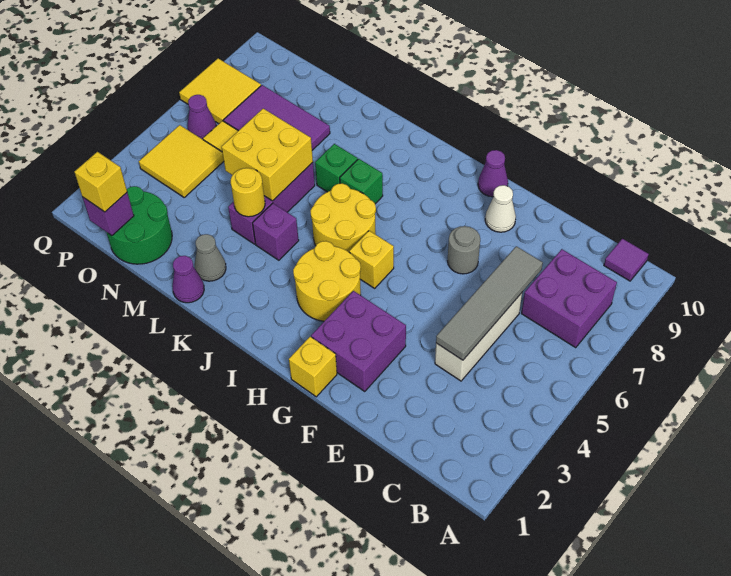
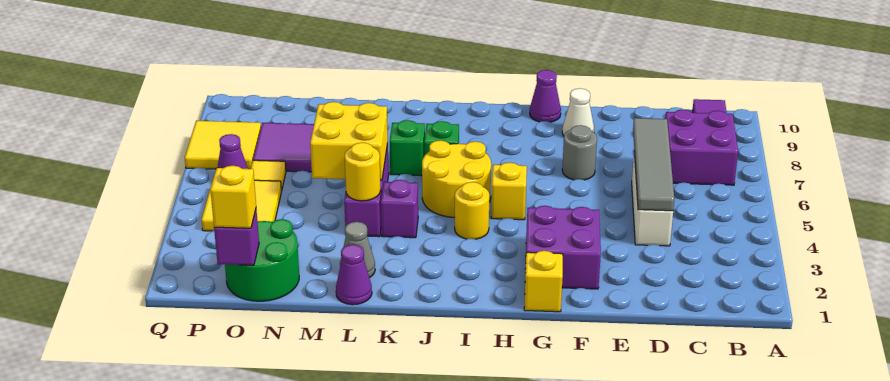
yellow round brick H3:I4 level 1 -> yellow round brick I4 level 1

